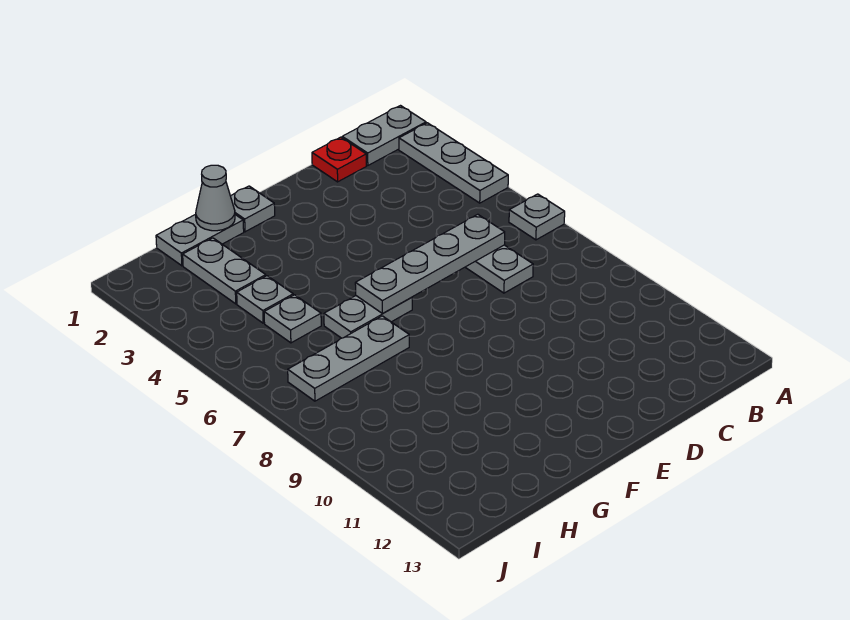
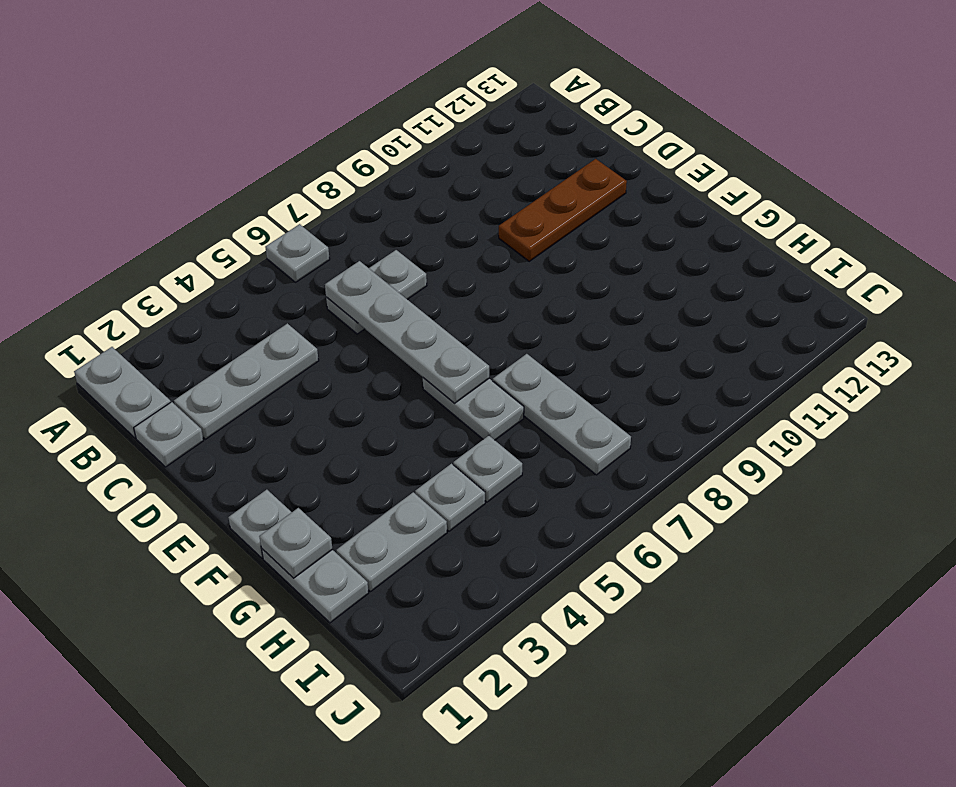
grey plate A2:A4 level 1 -> grey plate C2:C4 level 1
red plate C1 level 1 -> grey plate C1 level 1
none -> brown plate D10:D12 level 1
grey cone G1 level 2 -> grey plate G1 level 2

